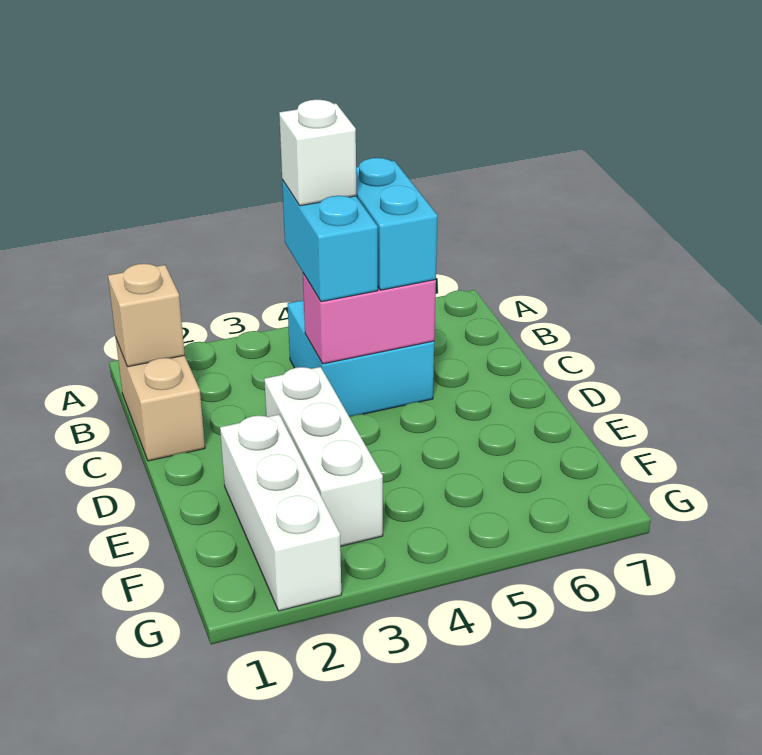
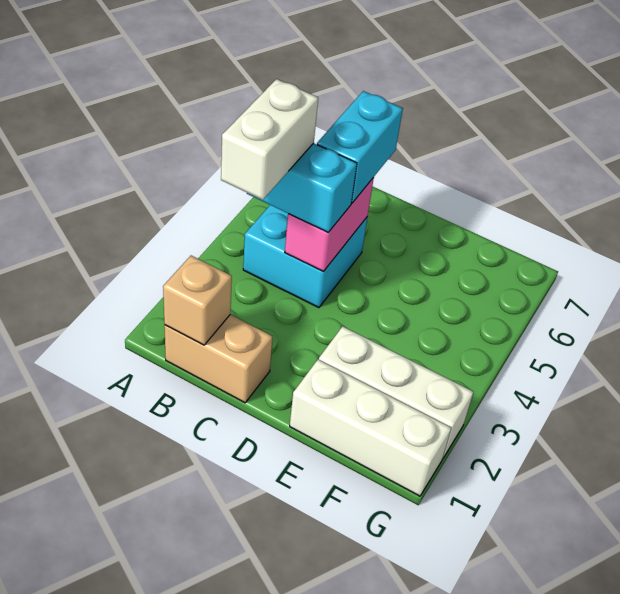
white brick B4 level 4 -> white brick B3:B4 level 4
cyan brick B5:C5 level 3 -> cyan brick C5:C6 level 3
white brick D3:F3 level 1 -> white brick E1:G1 level 1

